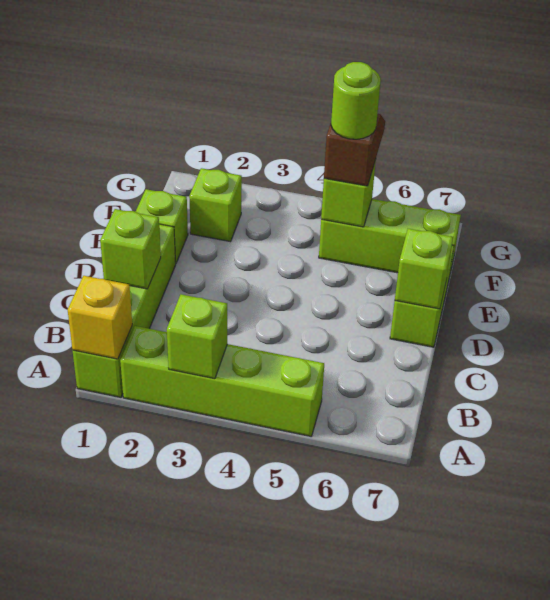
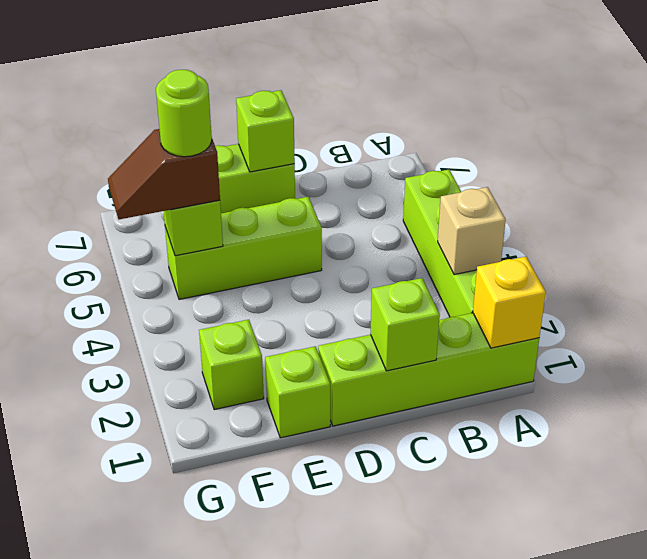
lime brick A3 level 2 -> tan brick A3 level 2
lime brick F5:F7 level 1 -> lime brick D5:F5 level 1

